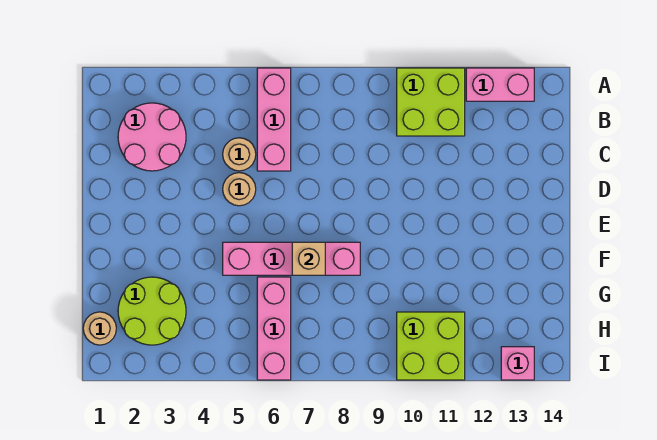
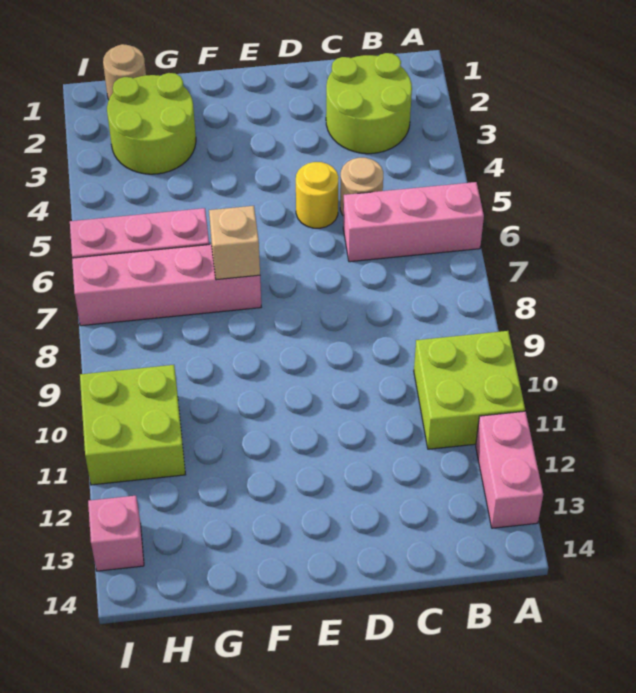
pink round brick B2:C3 level 1 -> lime round brick B2:C3 level 1
tan round brick D5 level 1 -> yellow round brick D5 level 1
pink brick F5:F8 level 1 -> pink brick F7:I7 level 1

